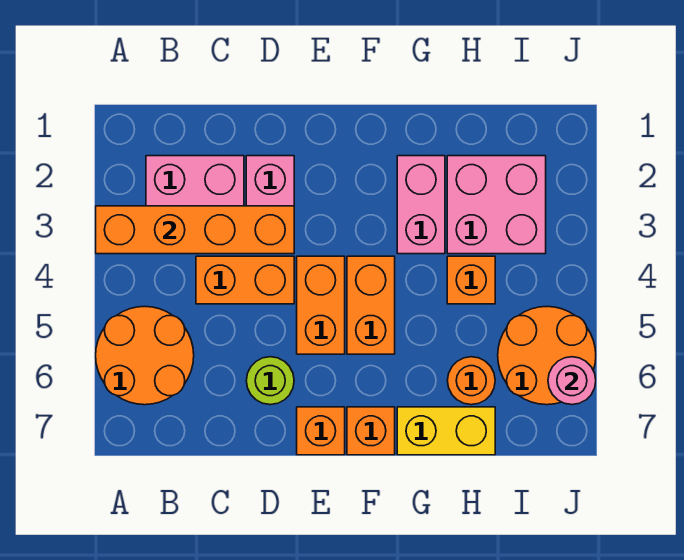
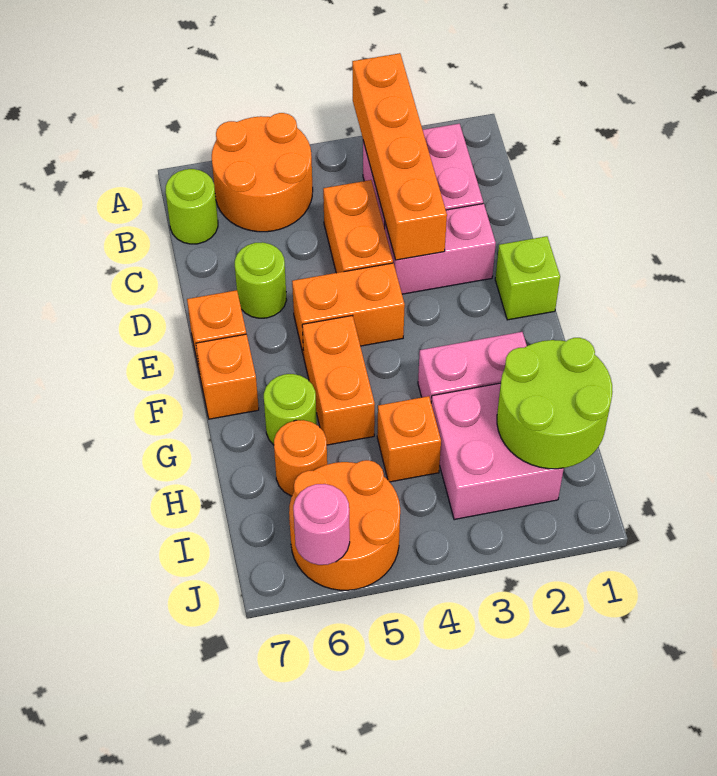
none -> lime round brick B7 level 1
none -> lime brick E1 level 1
orange brick F4:F5 level 1 -> orange brick F5:G5 level 1
none -> lime round brick G6 level 1
yellow brick G7:H7 level 1 -> none
none -> lime round brick H1:I2 level 2

